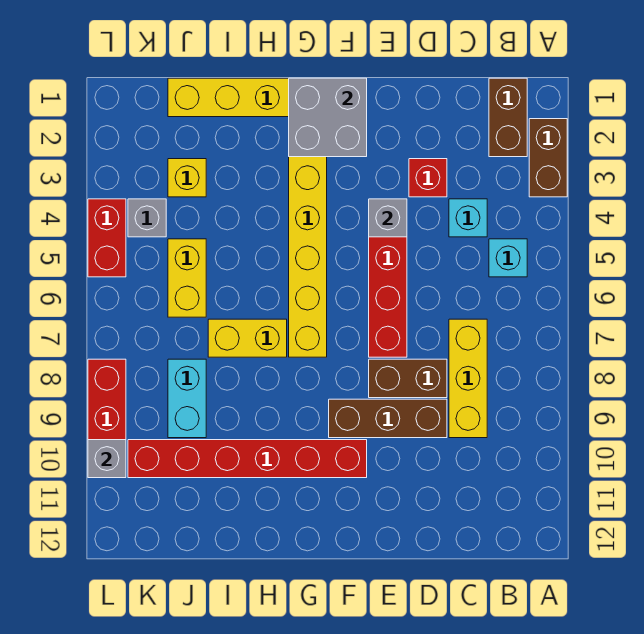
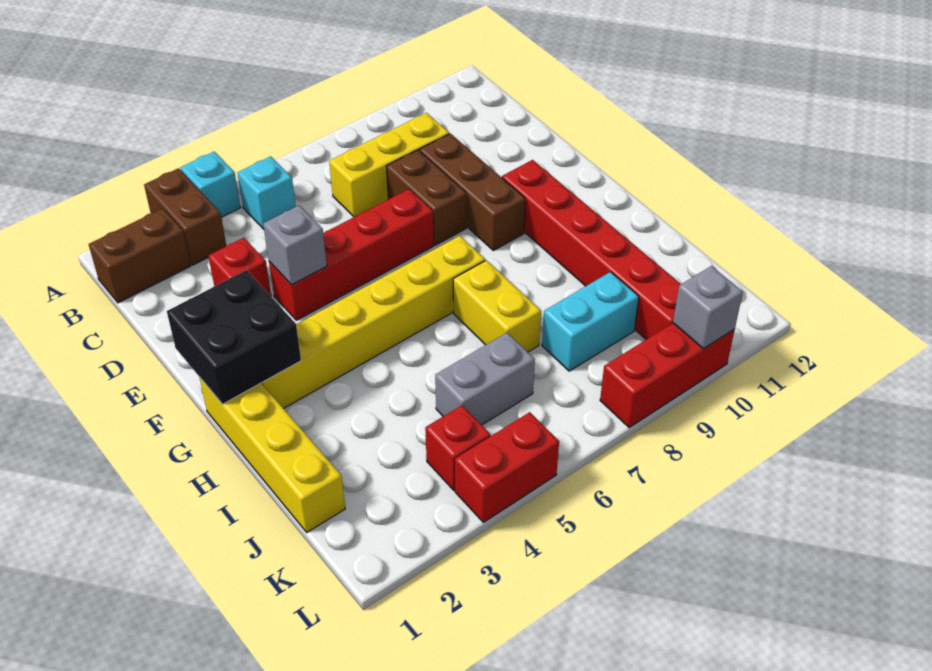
brown brick A2:A3 level 1 -> brown brick A3:B3 level 1
cyan brick C4 level 1 -> cyan brick A4 level 1
grey brick F1:G2 level 2 -> black brick F1:G2 level 2
yellow brick J3 level 1 -> none
yellow brick J5:J6 level 1 -> grey brick J5:J6 level 1
grey brick K4 level 1 -> red brick K4 level 1

